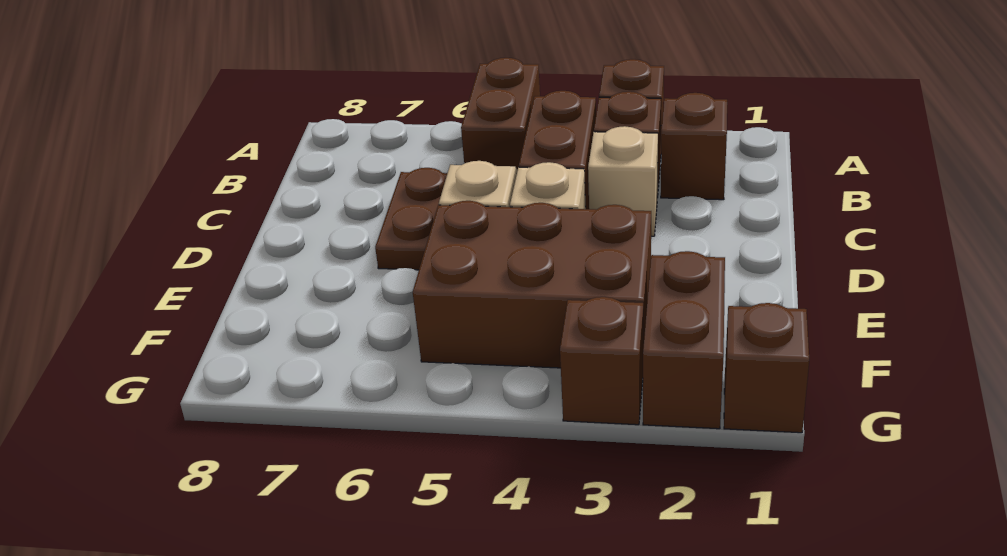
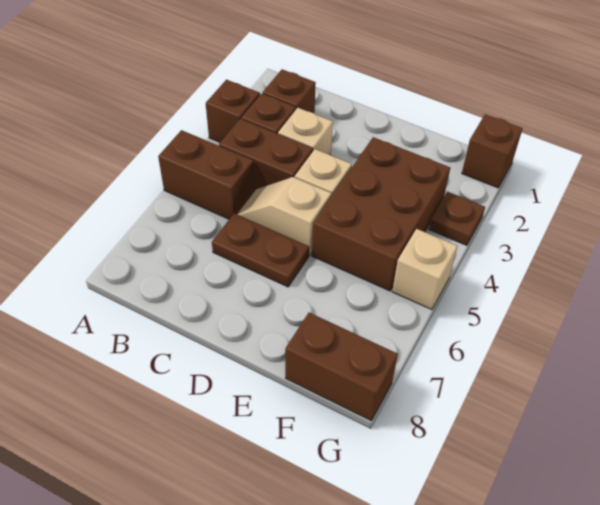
brown brick F2:G2 level 1 -> brown brick F8:G8 level 1
brown brick G3 level 1 -> brown plate G3 level 1
none -> tan brick G5 level 1

